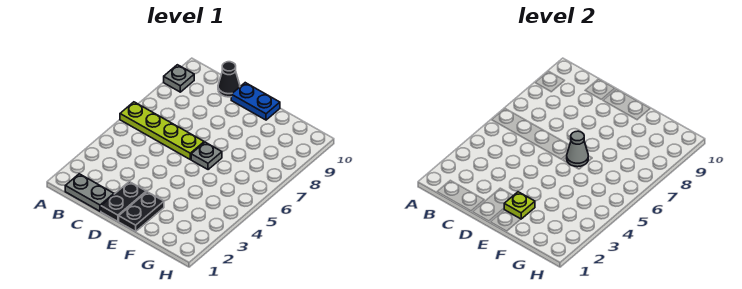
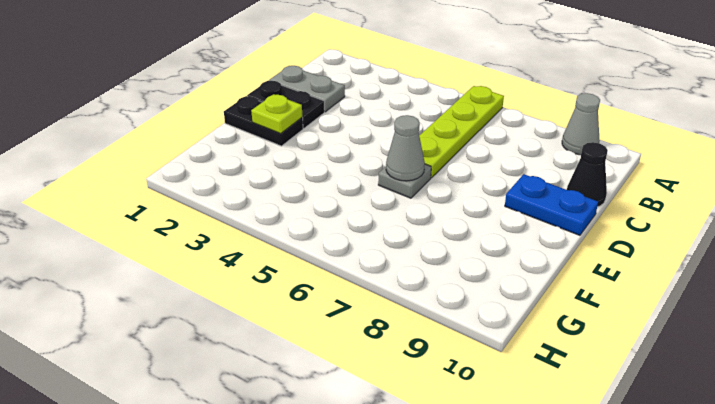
grey plate A9 level 1 -> grey cone A9 level 1
grey plate B1:C1 level 1 -> grey plate C1:C2 level 1
blue plate D10:E10 level 1 -> blue plate D9:D10 level 1

